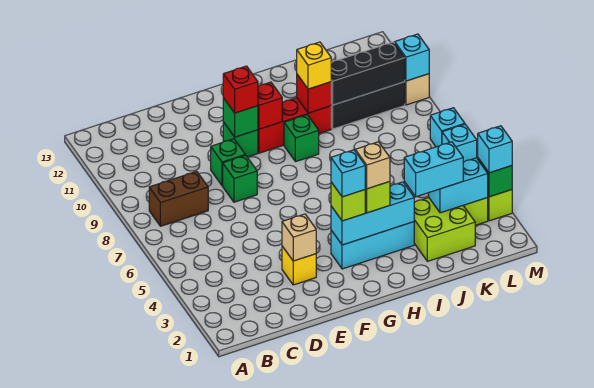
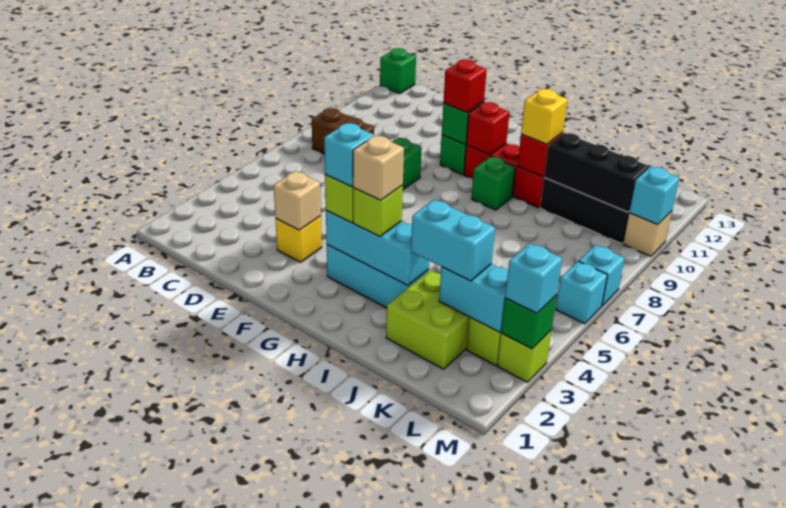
green brick E9 level 1 -> green brick A13 level 1

